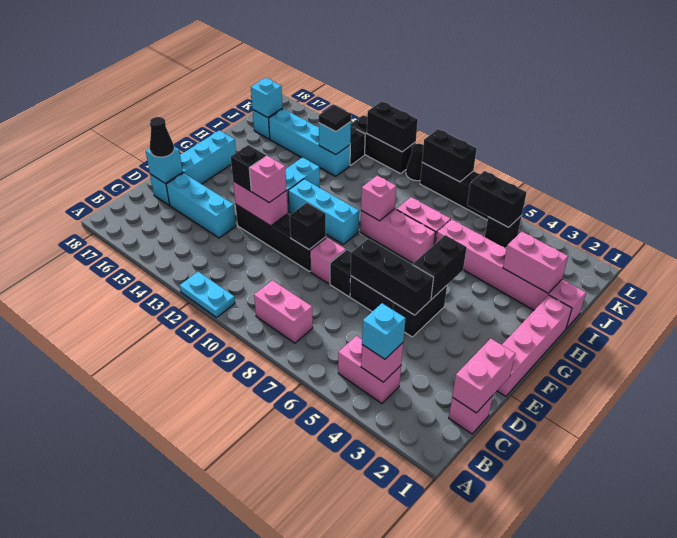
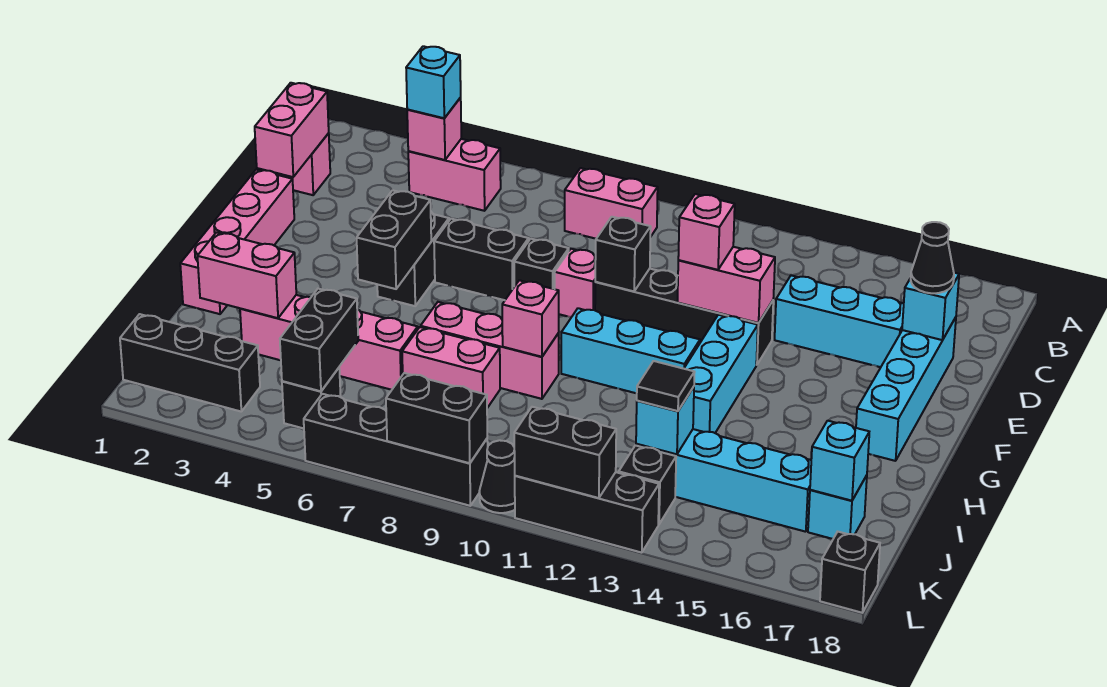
cyan plate A11:A12 level 1 -> none
black brick E5:E7 level 2 -> black brick K1:K3 level 1
black brick E13 level 3 -> black brick L18 level 1
pink brick I1:I6 level 1 -> pink brick I3:I6 level 1
black brick K5:K6 level 2 -> black brick J5:K5 level 2

